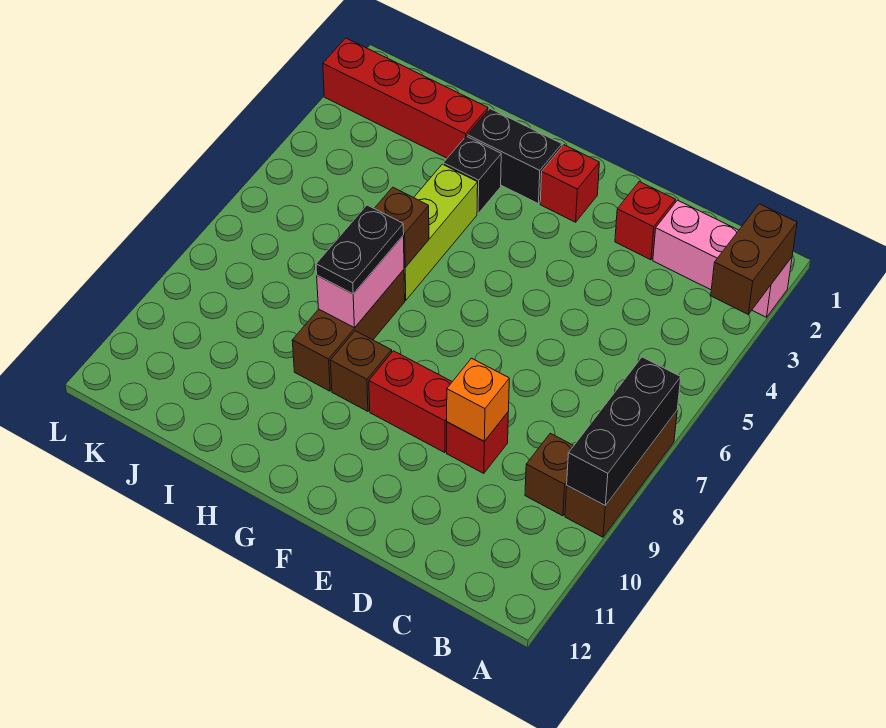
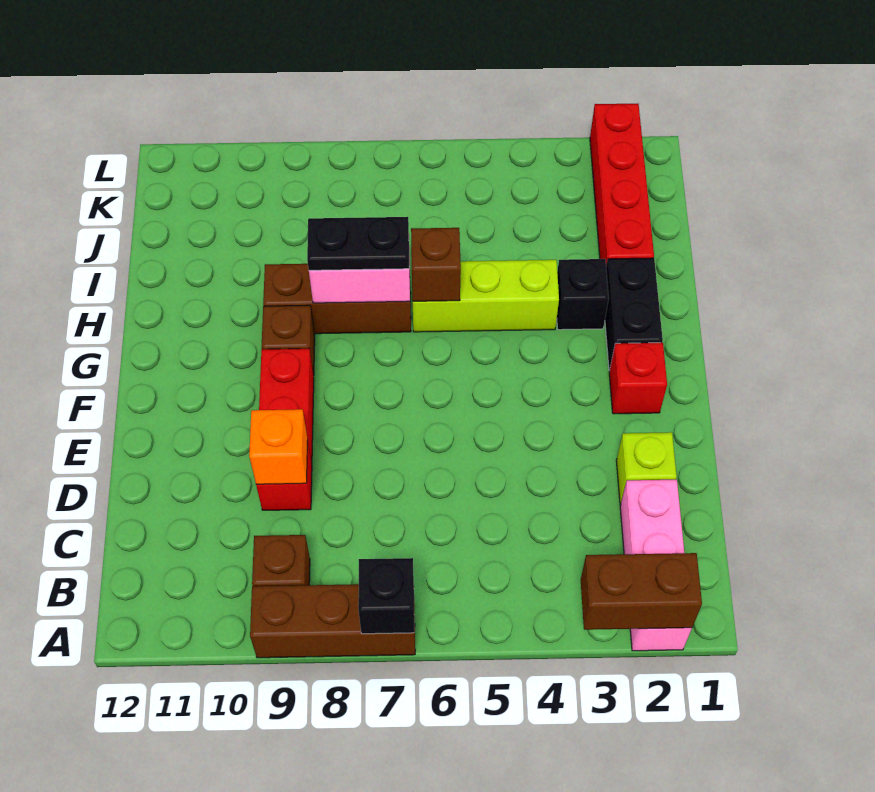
black brick A7:A9 level 2 -> black brick A7 level 2
red brick D2 level 1 -> lime brick D2 level 1

